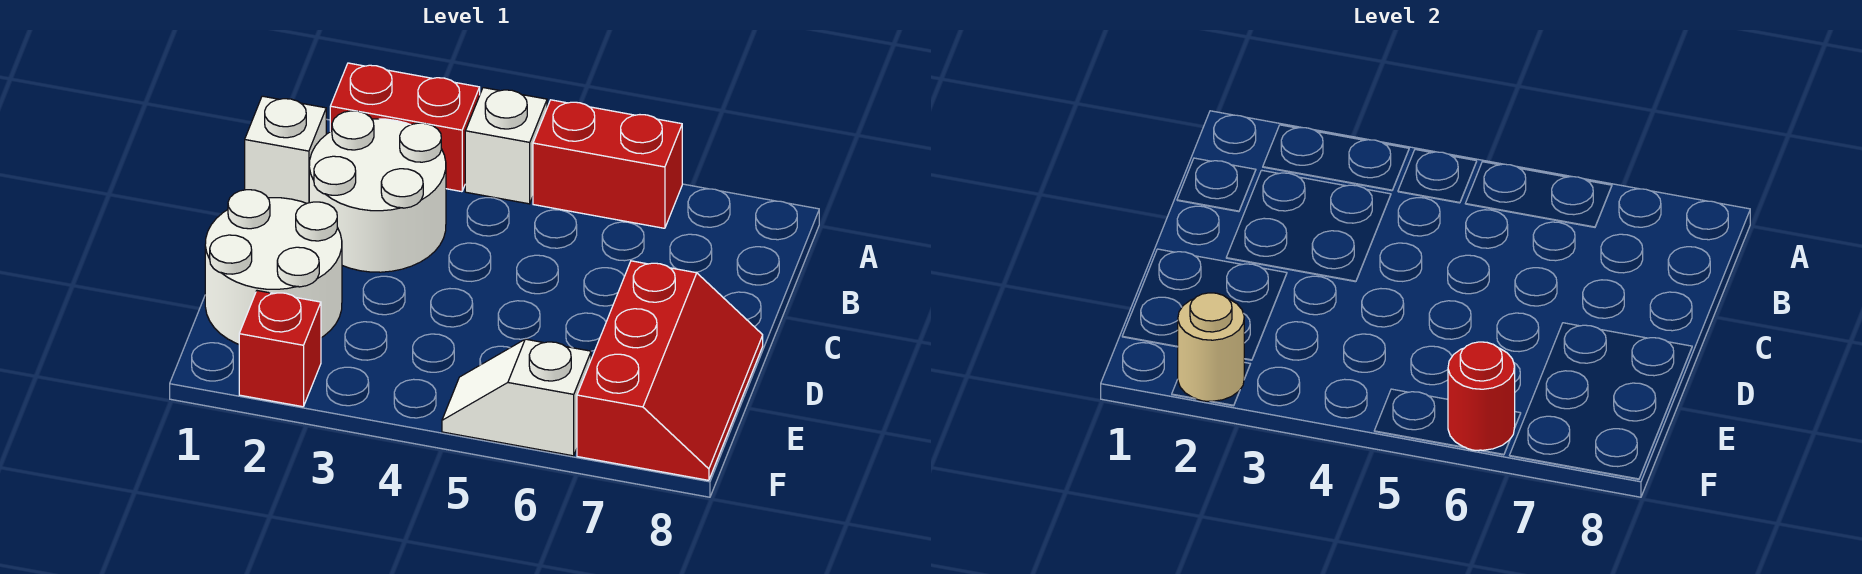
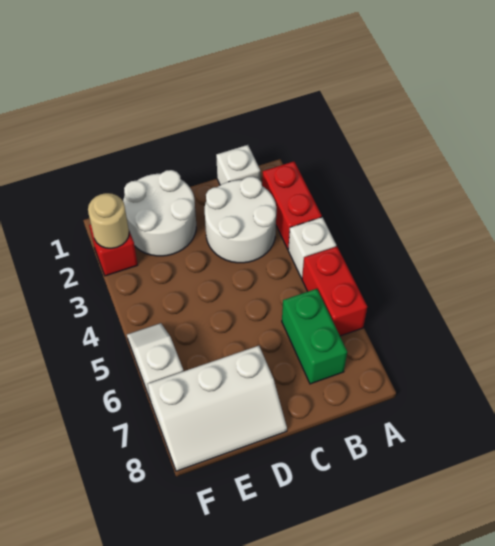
none -> green brick B6:B7 level 1
red slope D7:F8 level 1 top 7 -> white slope D7:F8 level 1 top 7
red round brick F6 level 2 -> none

